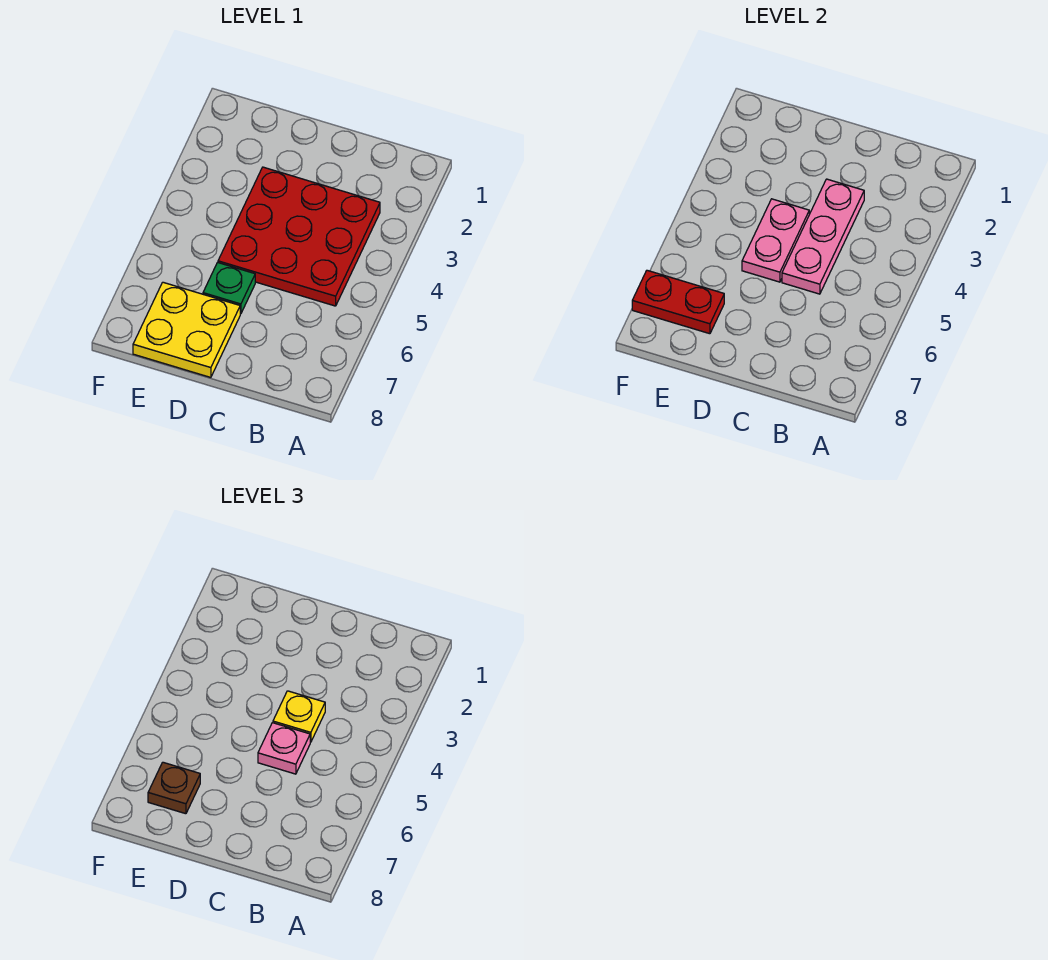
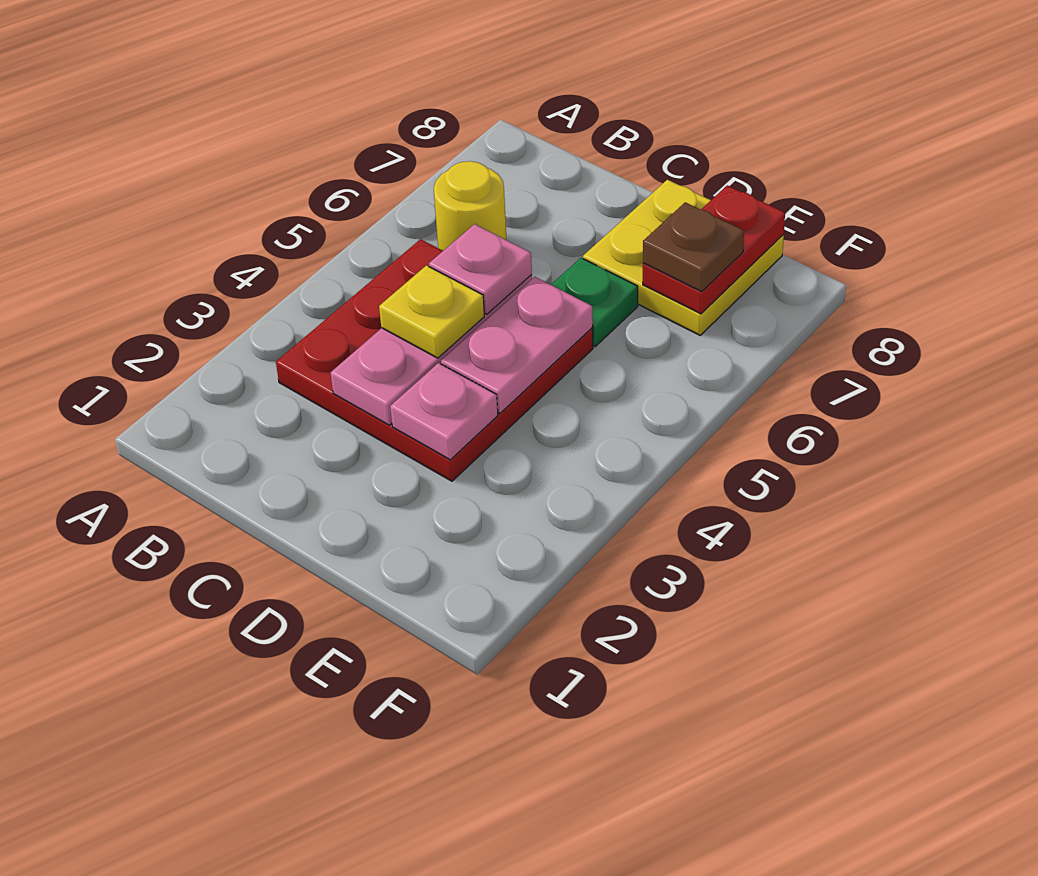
none -> yellow round brick B6 level 1
none -> pink plate D3 level 2
red plate E7:F7 level 2 -> red plate E7:E8 level 2

